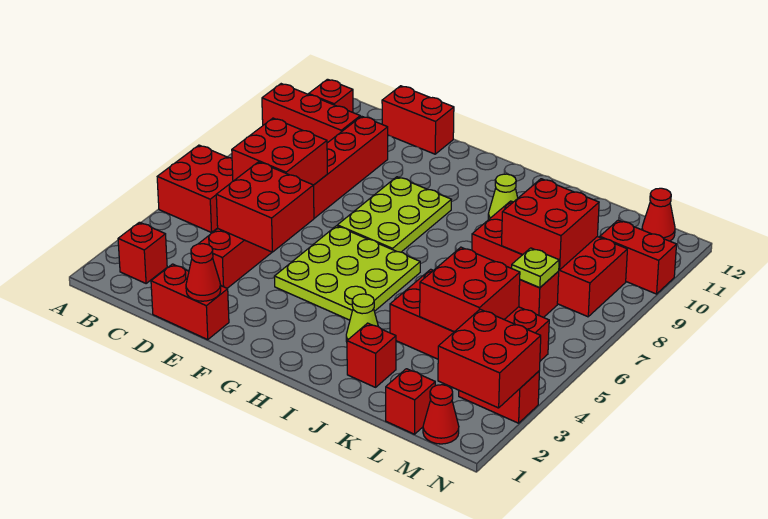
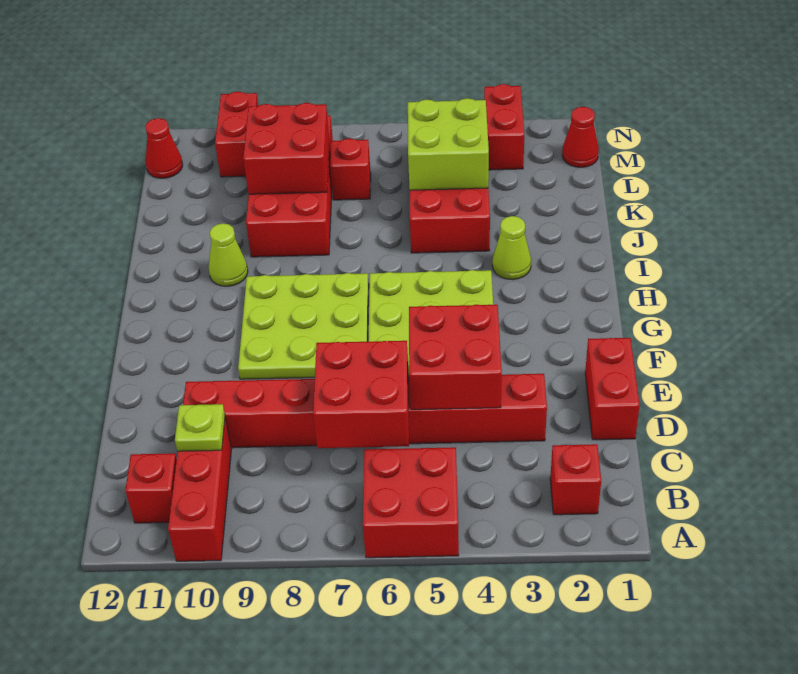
red brick D12:E12 level 1 -> none
red cone E1 level 2 -> none
lime plate F7:G9 level 1 -> lime plate F7:H9 level 1
red brick J2 level 1 -> none
red brick K4:L5 level 2 -> lime brick K4:L5 level 2
red brick L1 level 1 -> none
lime plate L7 level 2 -> lime plate C10 level 2
red brick M2:N3 level 2 -> none

